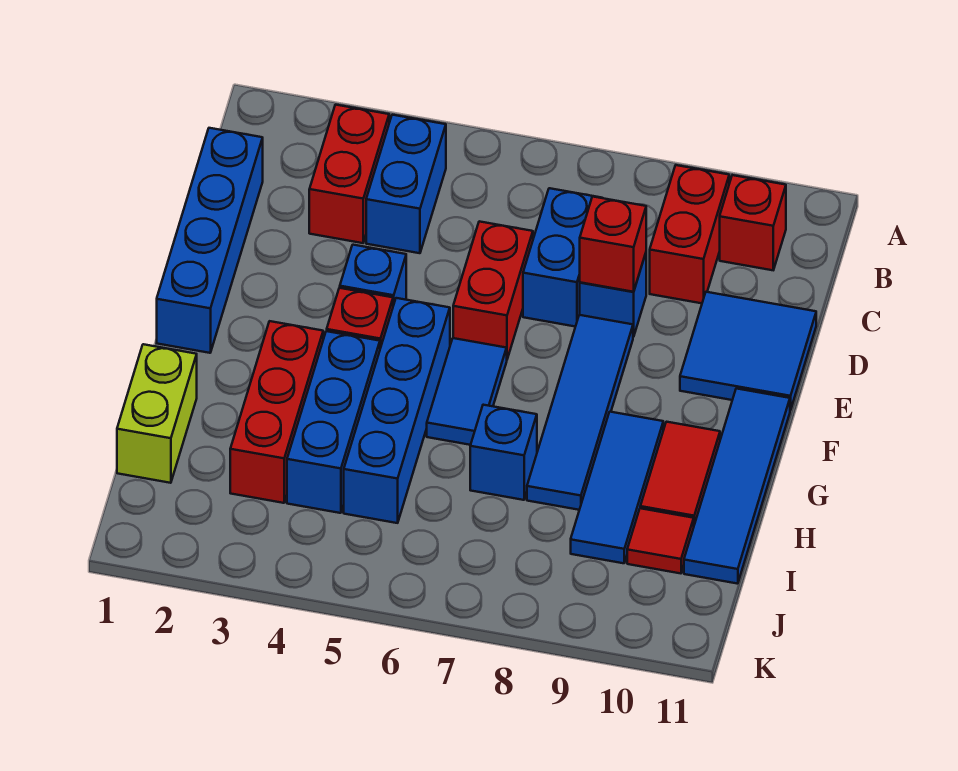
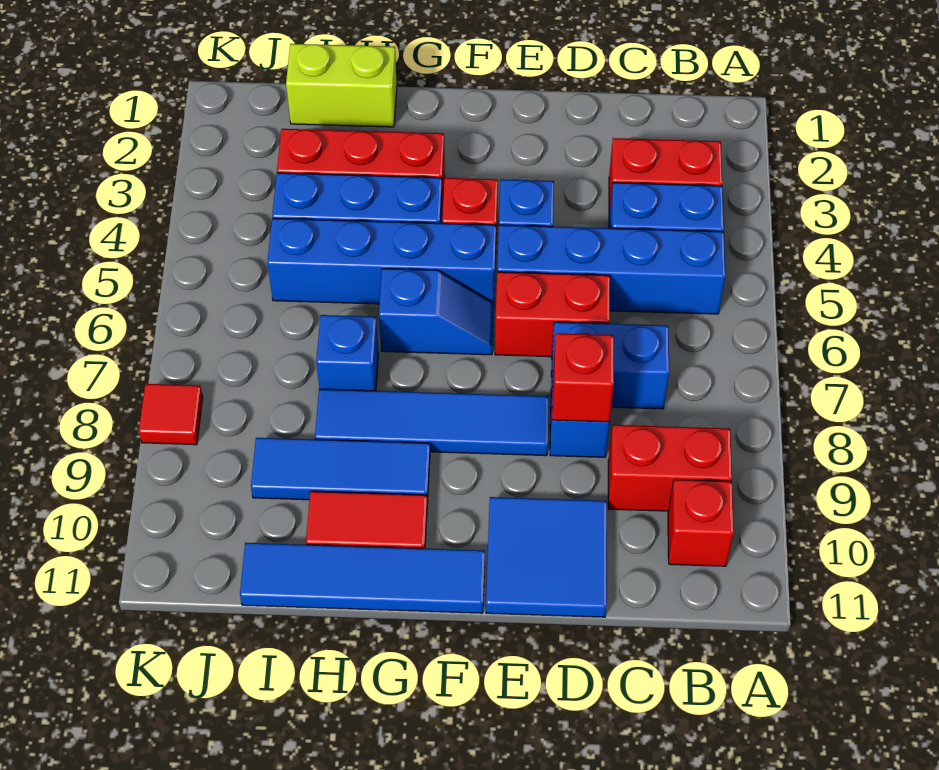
blue brick C1:F1 level 1 -> blue brick B5:E5 level 1
blue tile F6:G6 level 1 -> blue slope F6:G6 level 1 top G
red tile I10 level 1 -> red tile K8 level 1

